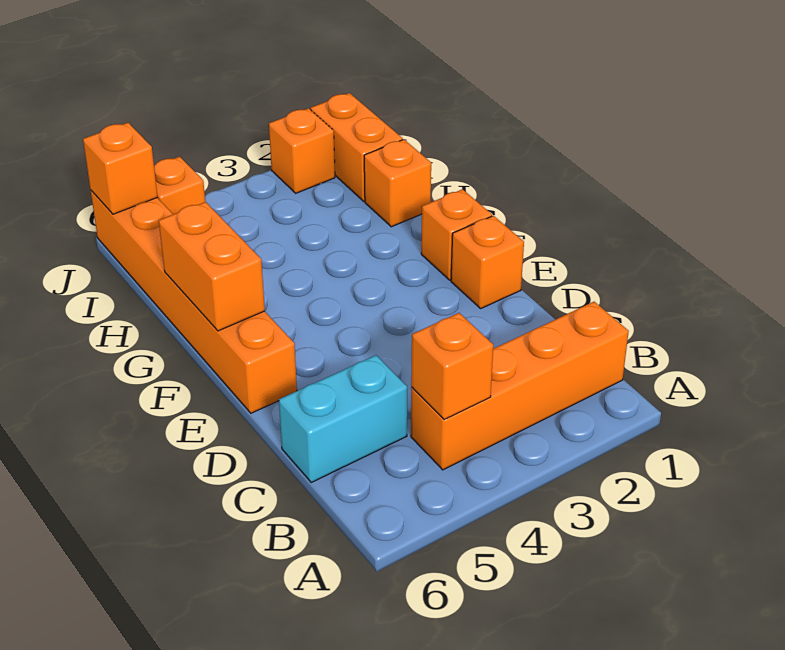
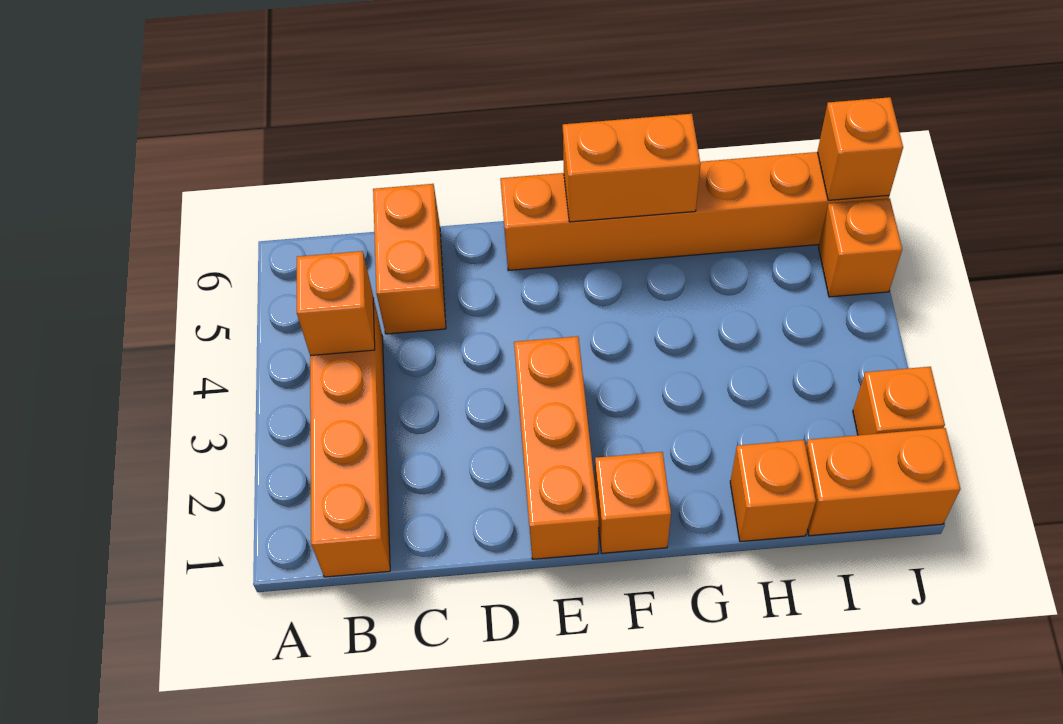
cyan brick C5:C6 level 1 -> orange brick C5:C6 level 1
orange brick E1 level 1 -> orange brick E1:E3 level 1

